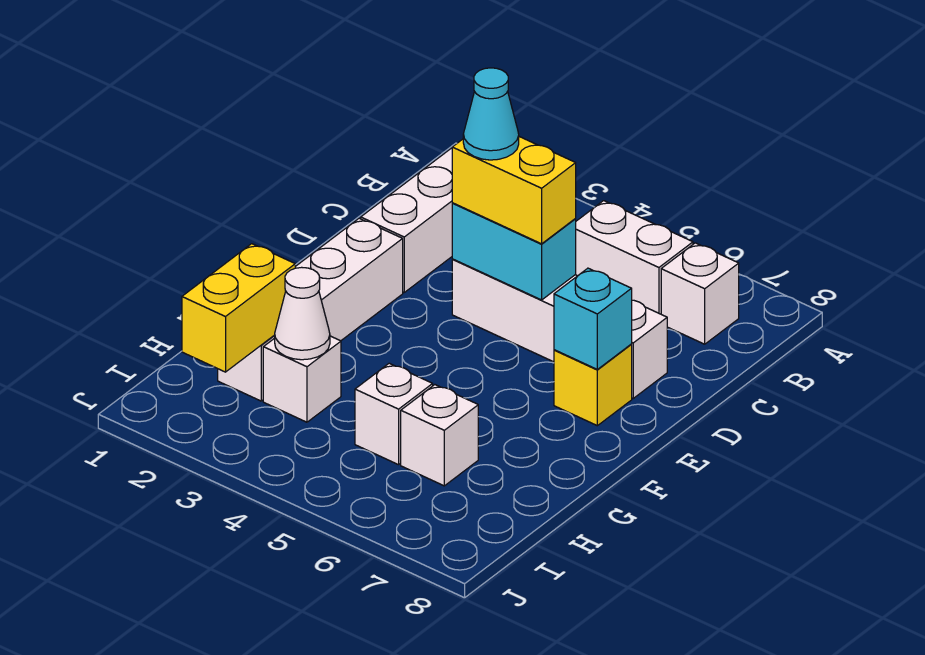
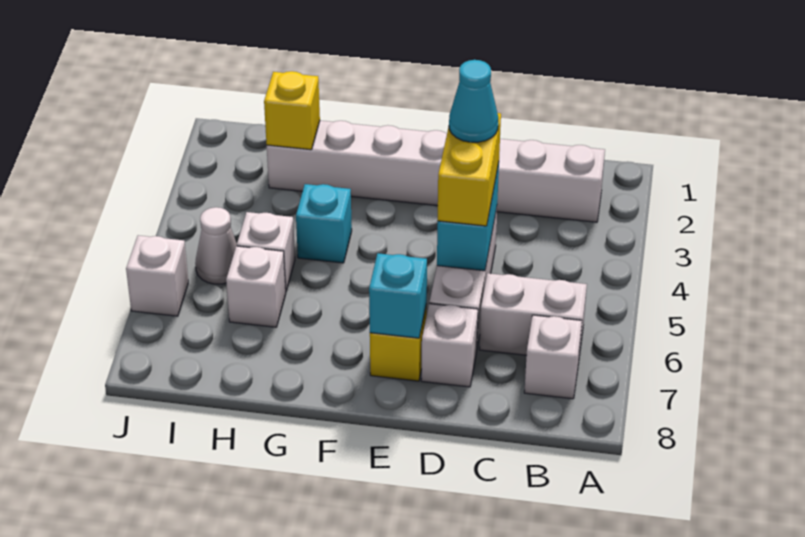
white brick B5:B6 level 1 -> white brick B6:C6 level 1
none -> cyan brick G4 level 1
yellow brick H2:I2 level 2 -> yellow brick H2 level 2
white brick H3 level 1 -> white brick J6 level 1
white cone H3 level 2 -> white cone I5 level 1

